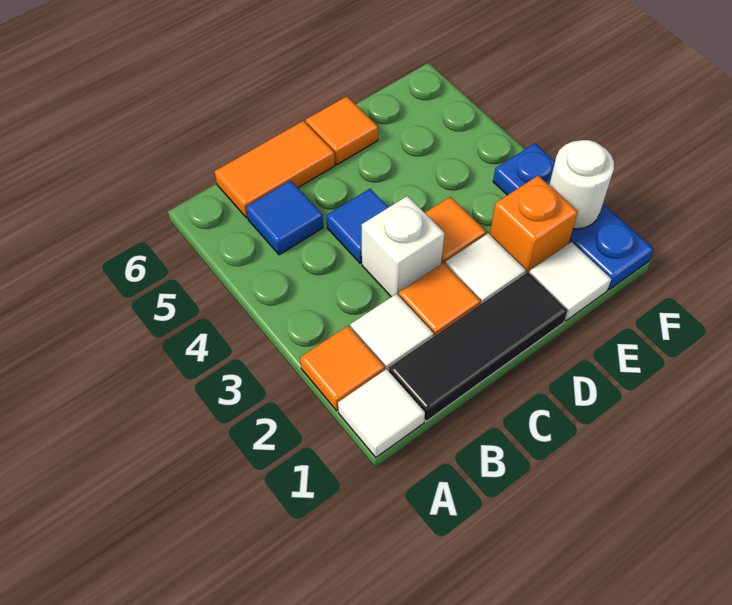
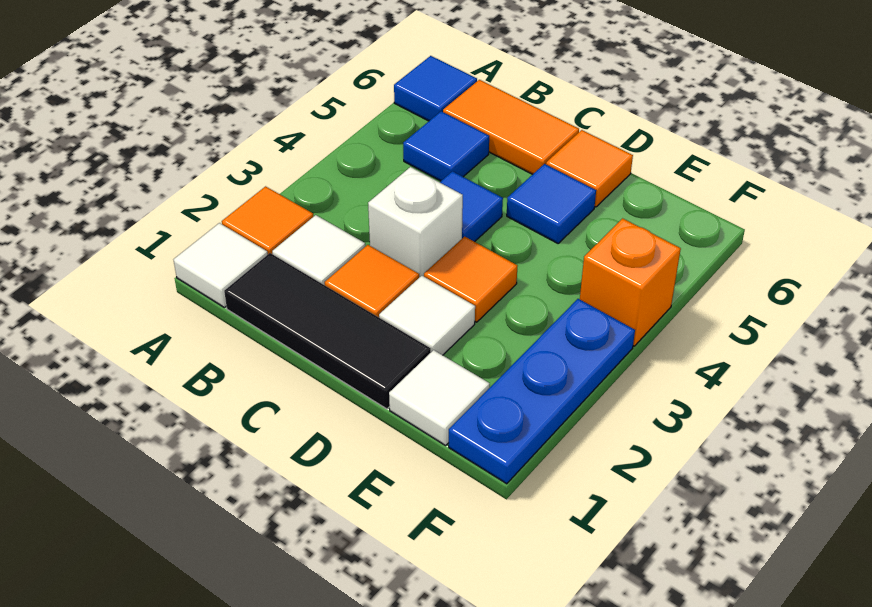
none -> blue tile A6 level 1
none -> blue tile D5 level 1
orange brick E2 level 1 -> orange brick F4 level 1
white round brick F2 level 2 -> none

